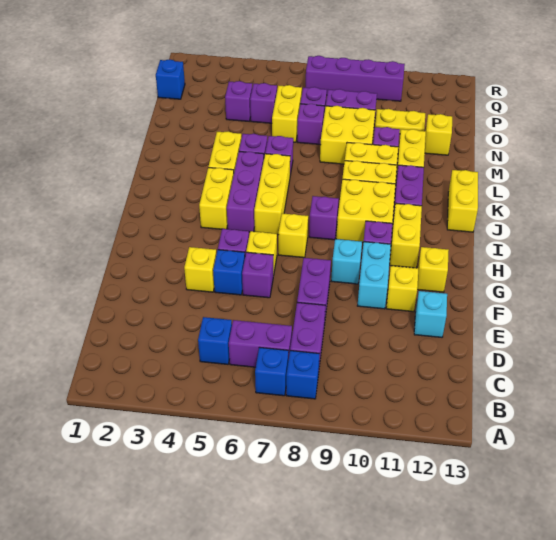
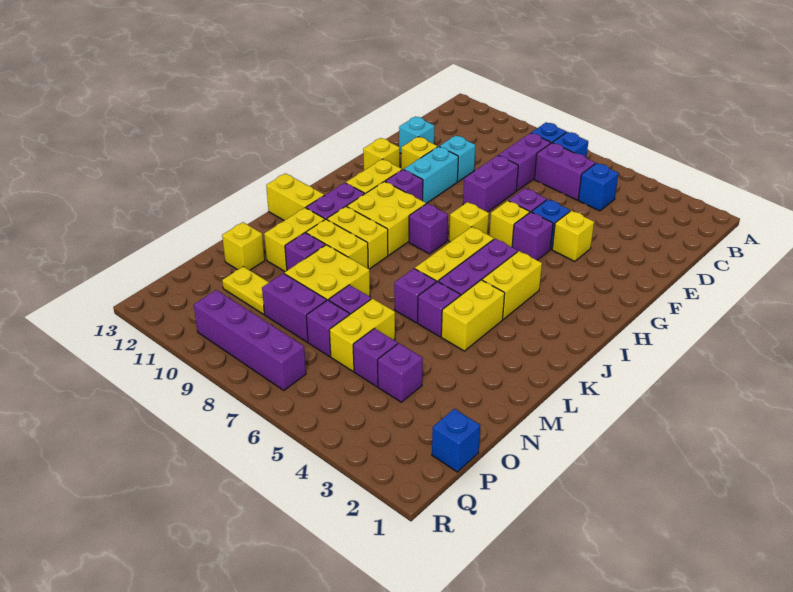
cyan brick G9 level 1 -> cyan brick E10 level 1
yellow brick J13:K13 level 1 -> yellow brick K12:K13 level 1

